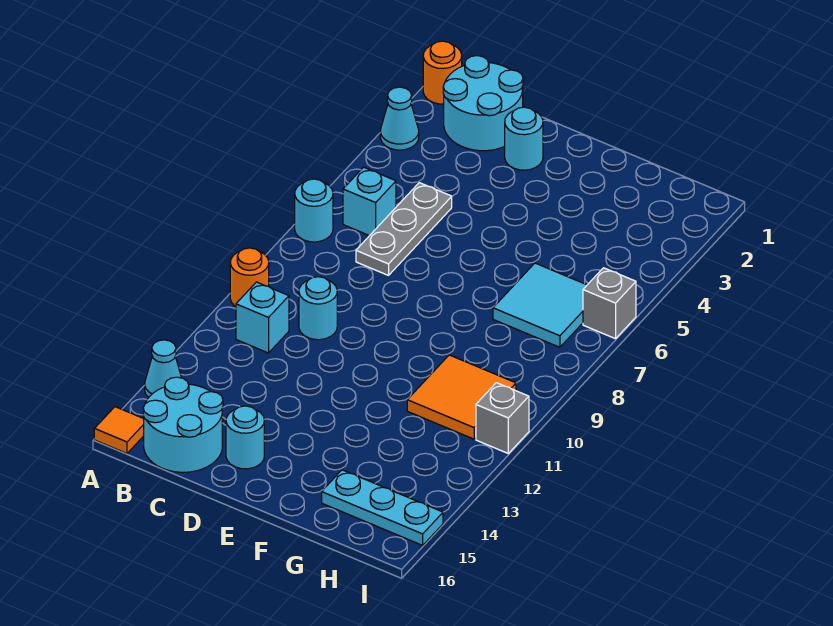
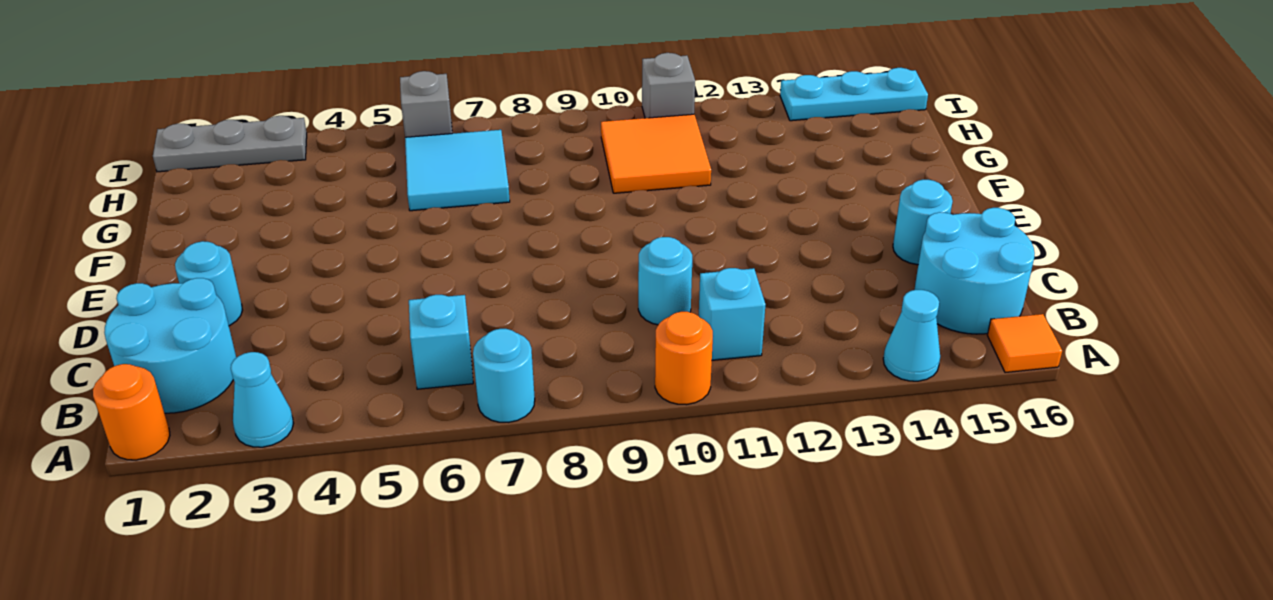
grey plate C5:C7 level 1 -> grey plate I1:I3 level 1
cyan plate G15:I15 level 1 -> cyan plate I14:I16 level 1

